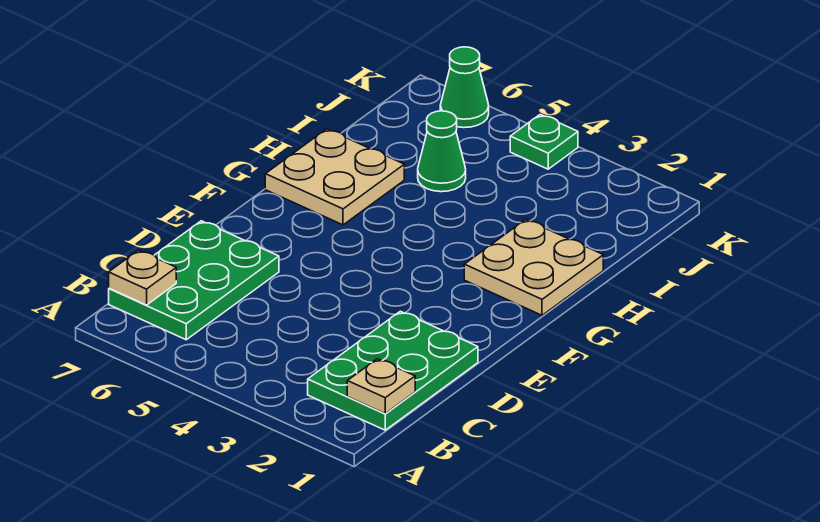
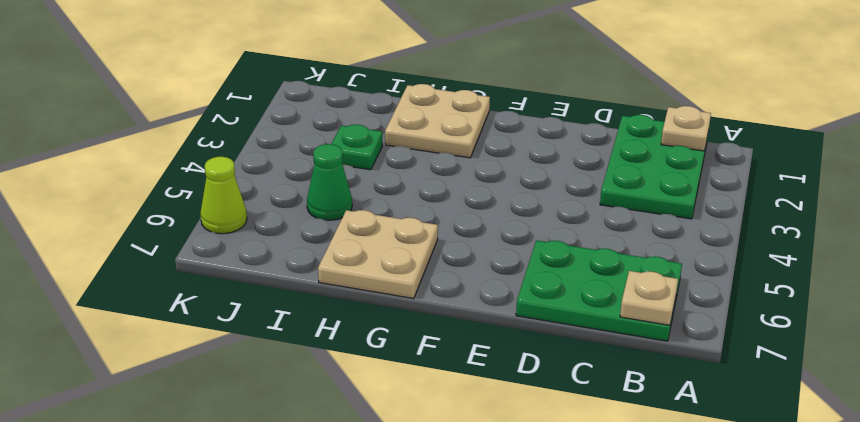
green plate B1:D2 level 1 -> green plate B1:C3 level 1
green plate K4 level 1 -> green plate I3 level 1
green cone K6 level 1 -> lime cone K6 level 1

